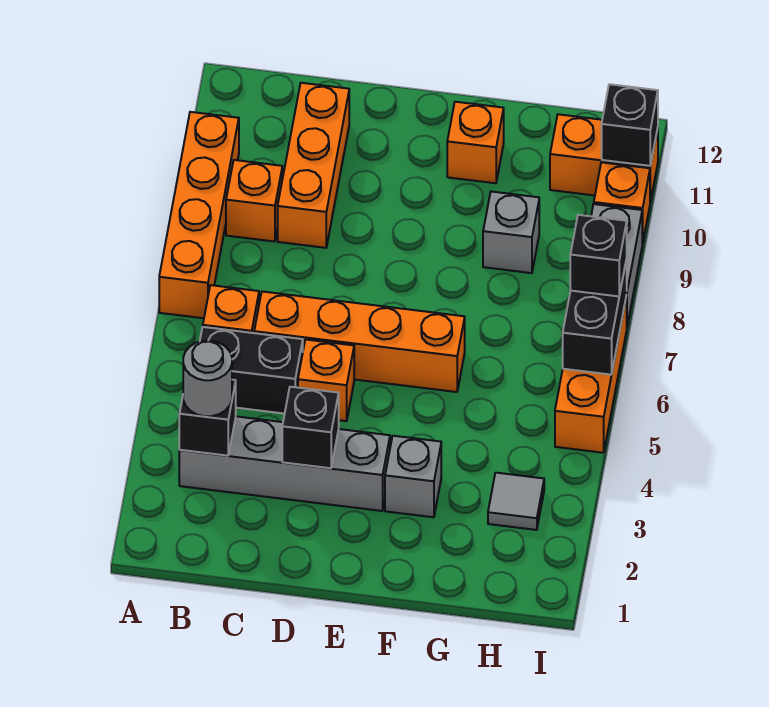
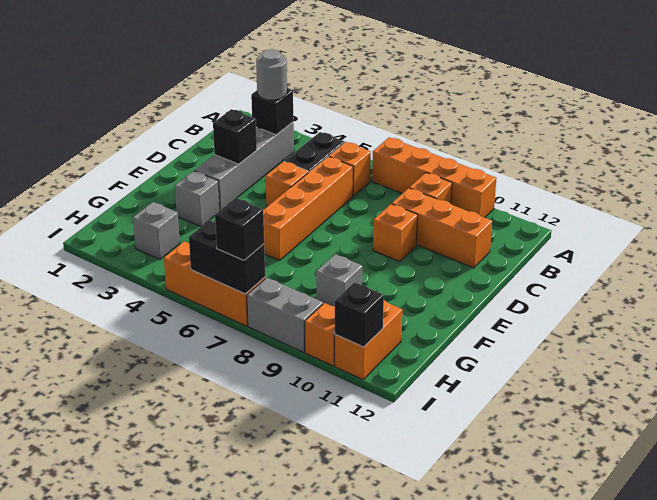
orange brick F11 level 1 -> orange brick D9 level 1
grey tile H3 level 1 -> grey brick H3 level 1

